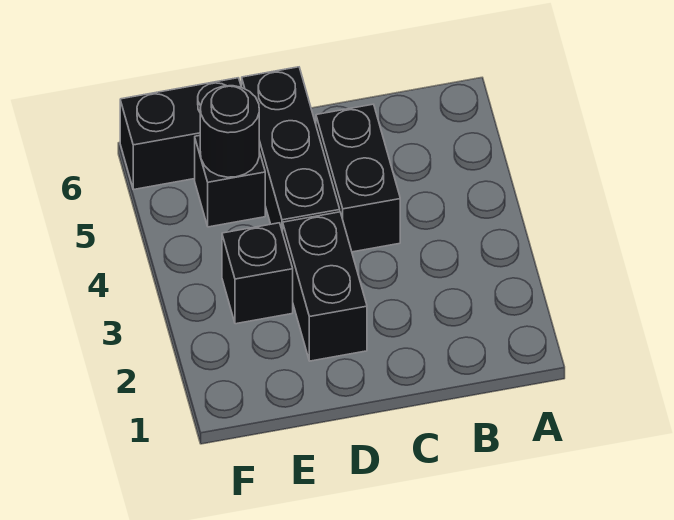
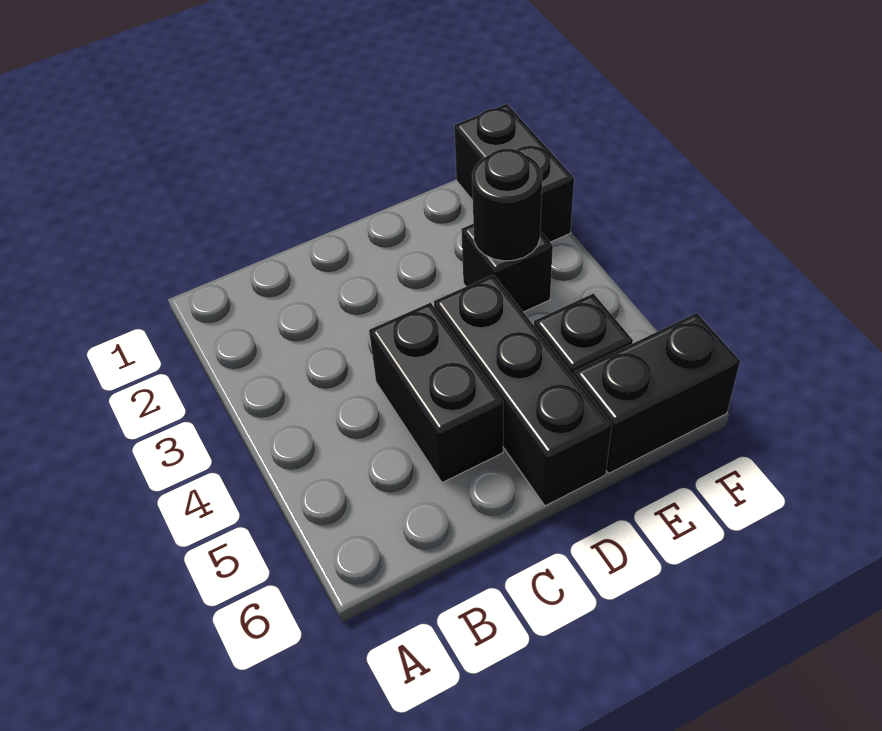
black brick D2:D3 level 1 -> black brick F1:F2 level 1
black round brick E5 level 2 -> black round brick E3 level 2

